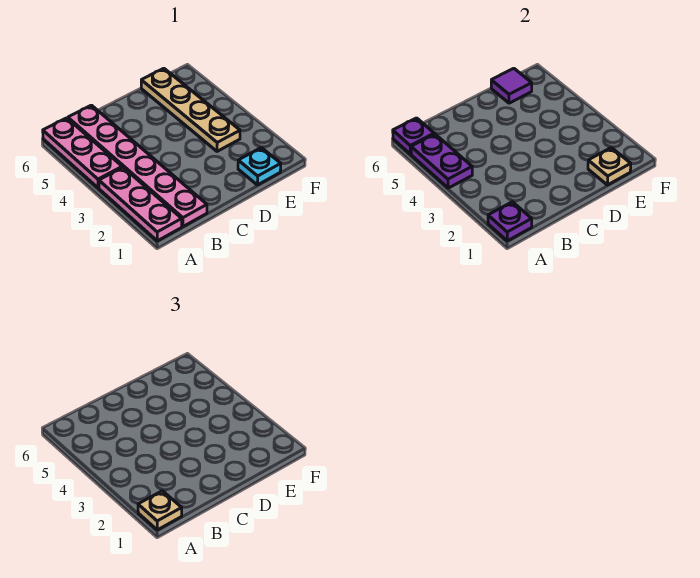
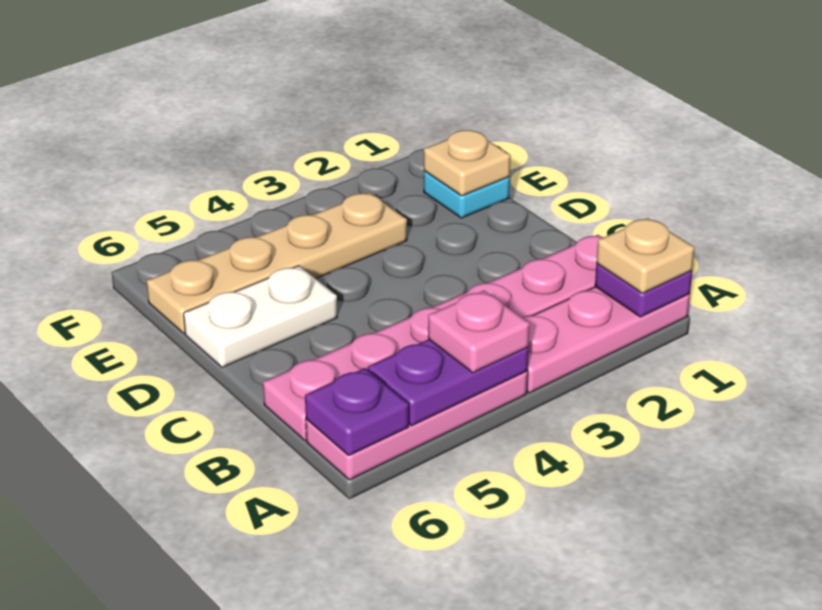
none -> pink plate A4 level 3
none -> white plate D5:D6 level 1
purple tile E6 level 2 -> none

